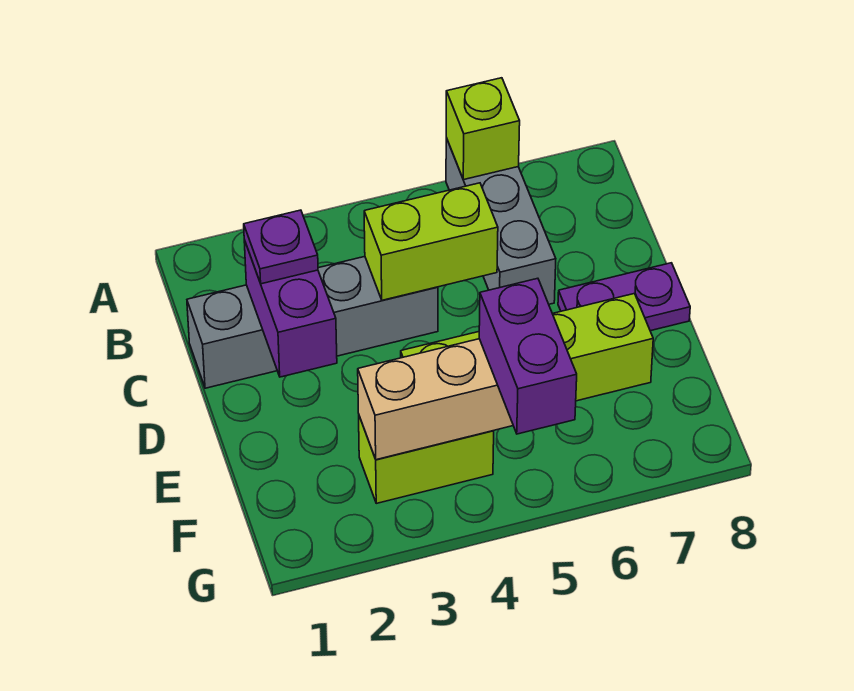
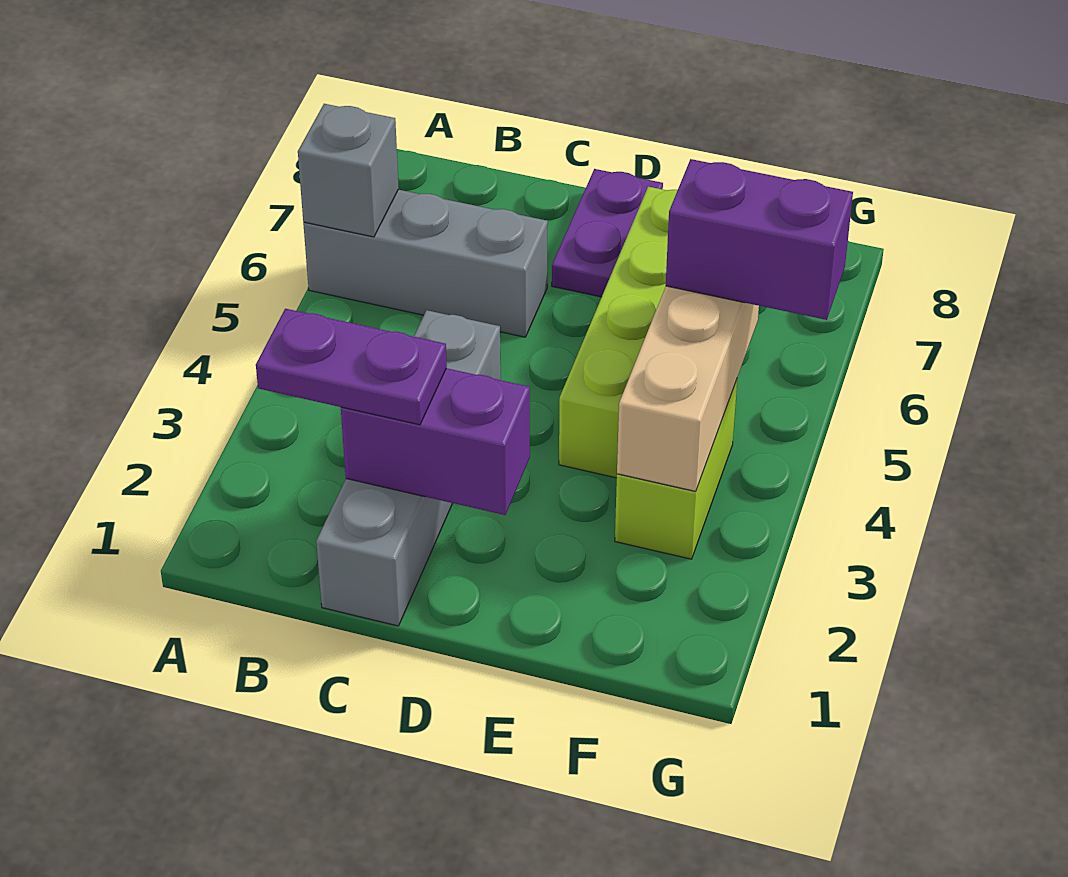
lime brick A6 level 2 -> grey brick A6 level 2
purple plate C2 level 3 -> purple plate B2:C2 level 3
lime brick C4:C5 level 2 -> none

